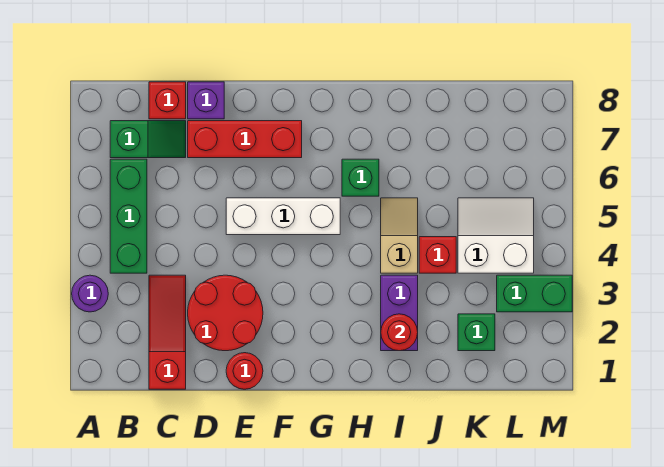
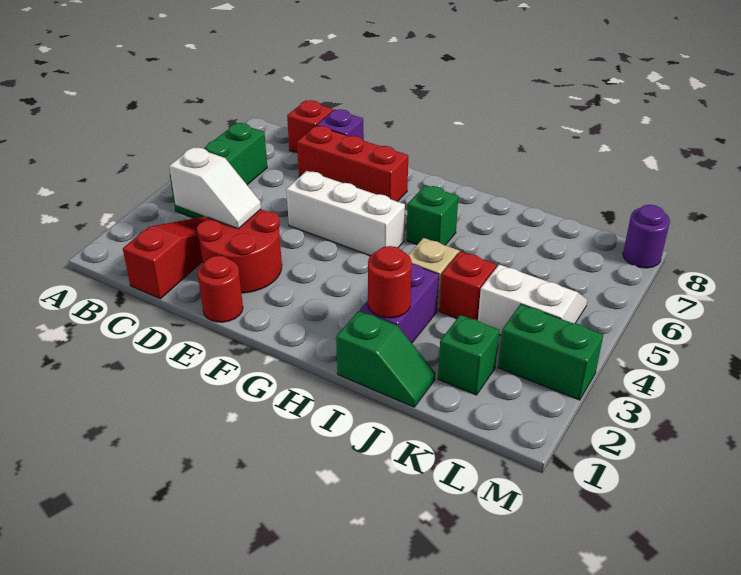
purple round brick A3 level 1 -> purple round brick M8 level 1
green slope B7:C7 level 1 top B -> green slope I1:J1 level 1 top I
none -> white slope C3:D3 level 2 top C

